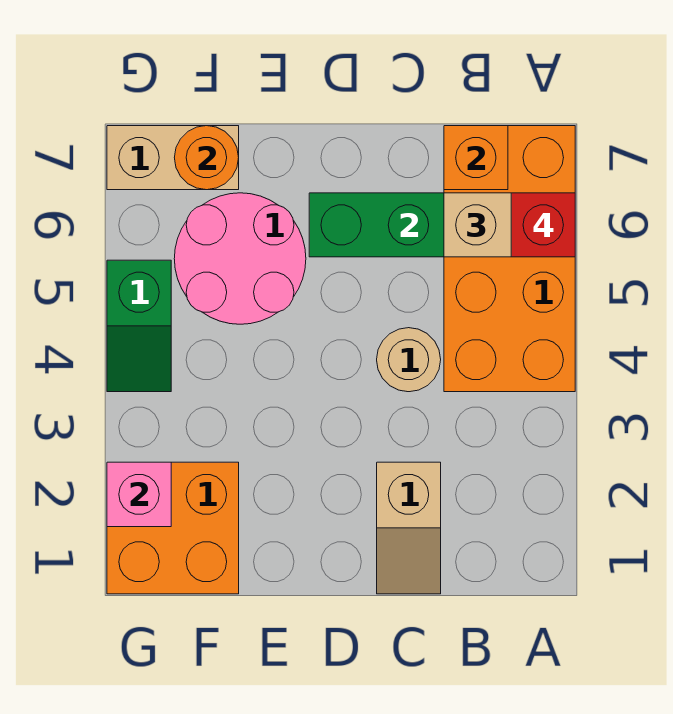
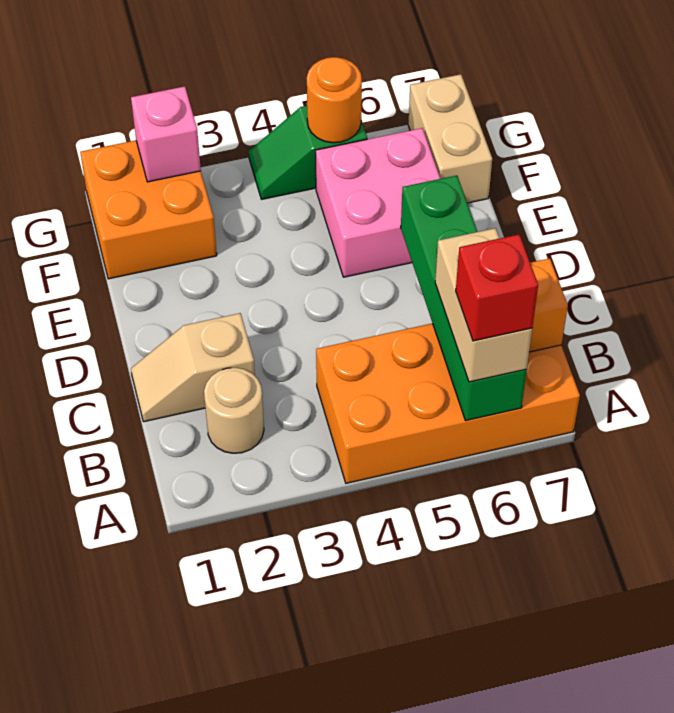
tan round brick C4 level 1 -> tan round brick B2 level 1
pink round brick E5:F6 level 1 -> pink brick E5:F6 level 1
orange round brick F7 level 2 -> orange round brick G5 level 2

